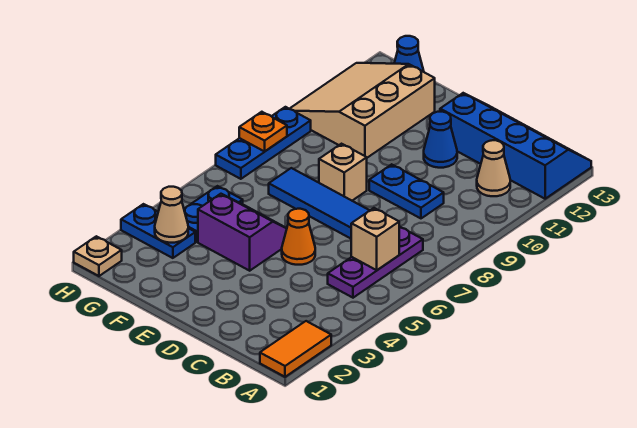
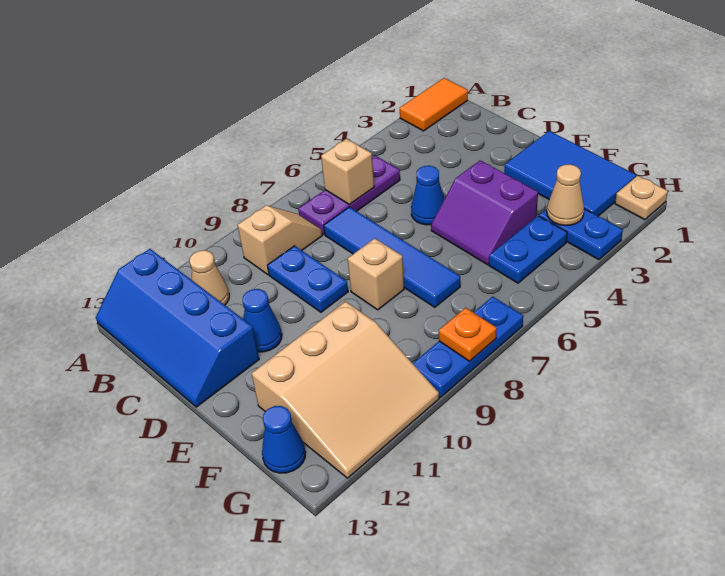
none -> tan slope B8:B9 level 1 top 9
orange cone D5 level 1 -> blue cone D5 level 1
none -> blue tile E1:G2 level 1

